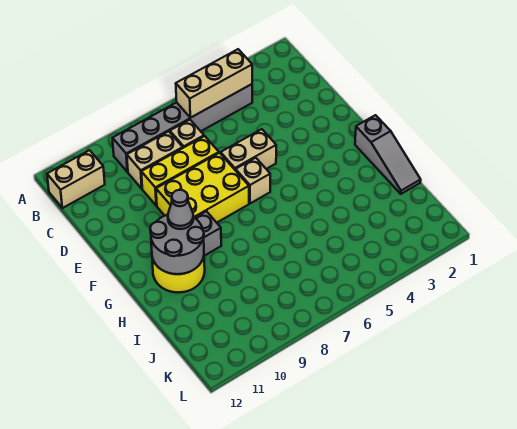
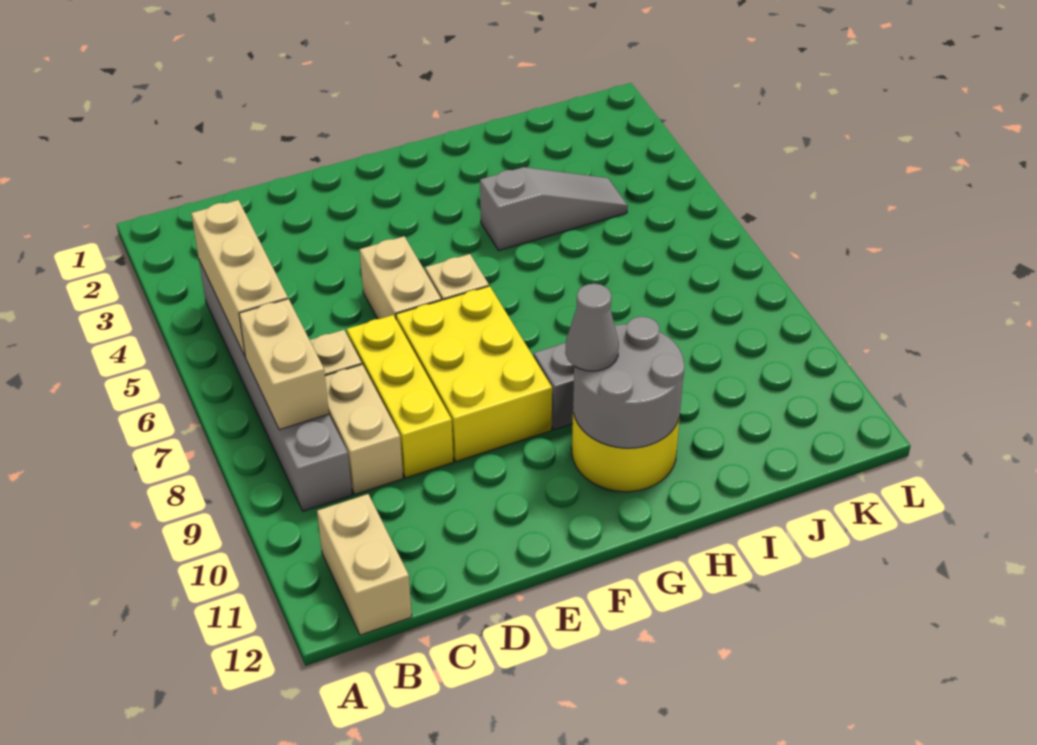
none -> tan brick B7:B8 level 2
grey slope G1:I1 level 1 top G -> grey slope H4:J4 level 1 top H

